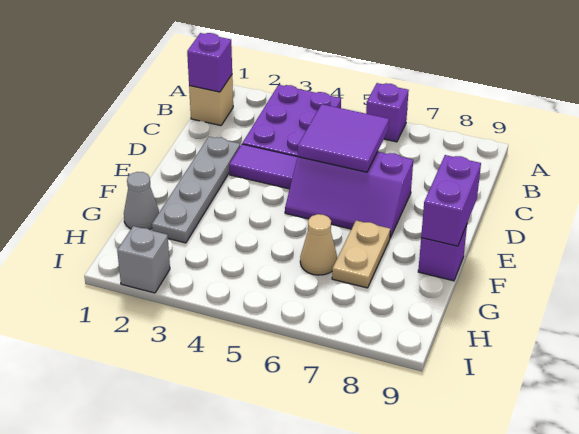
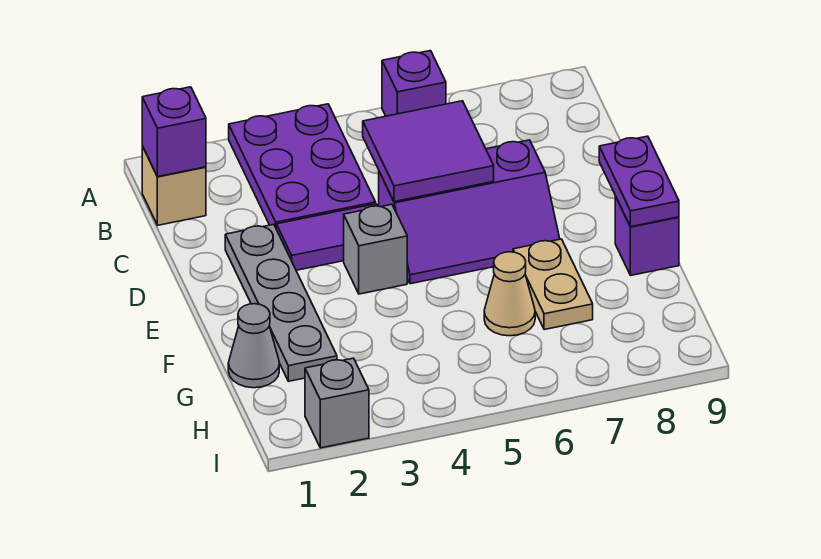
none -> grey brick E4 level 1
purple brick E9:F9 level 2 -> purple plate E9:F9 level 2

